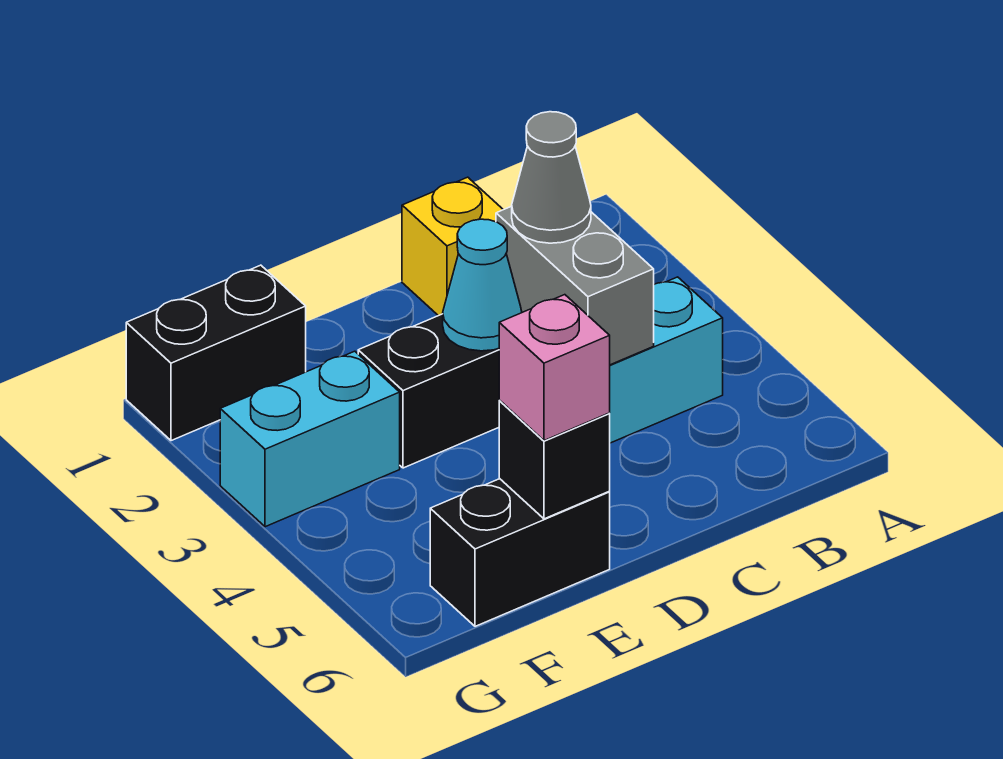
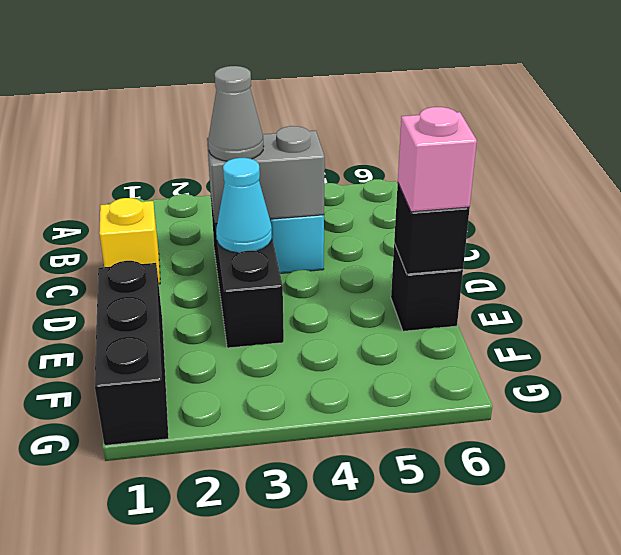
black brick E6:F6 level 1 -> black brick E6 level 1
black brick F1:G1 level 1 -> black brick E1:G1 level 1
cyan brick F3:G3 level 1 -> none

